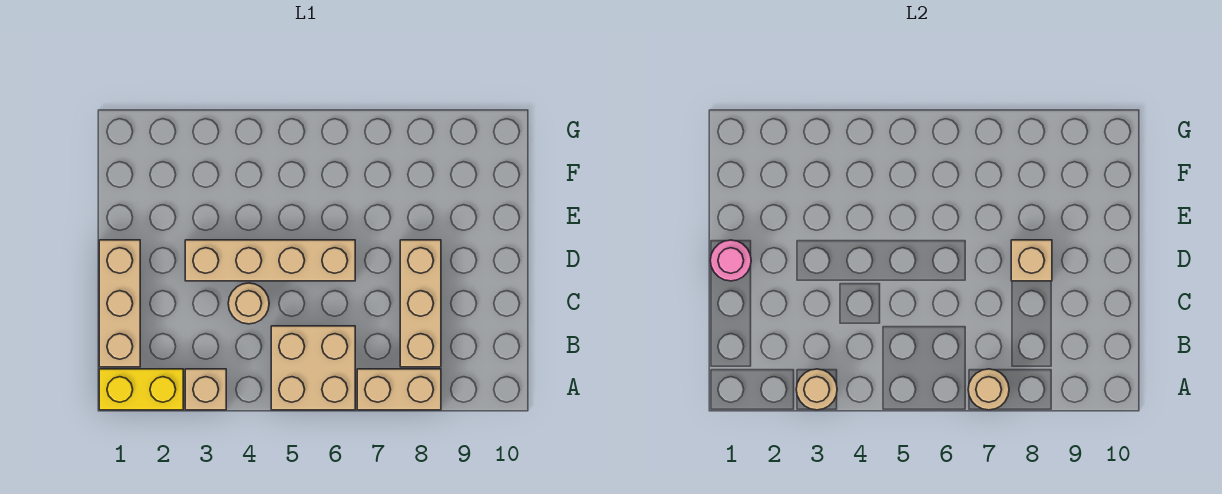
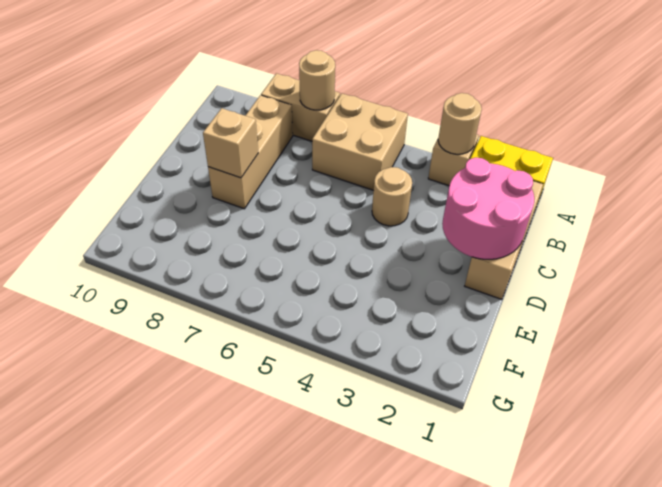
pink round brick D1 level 2 -> pink round brick C1:D2 level 2
tan brick D3:D6 level 1 -> none

